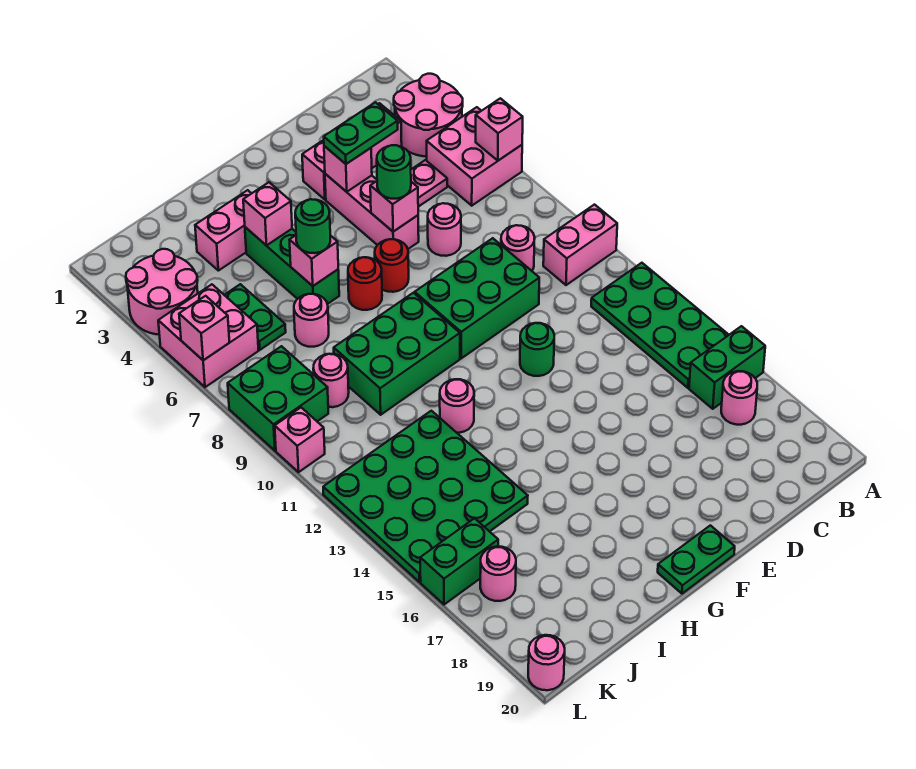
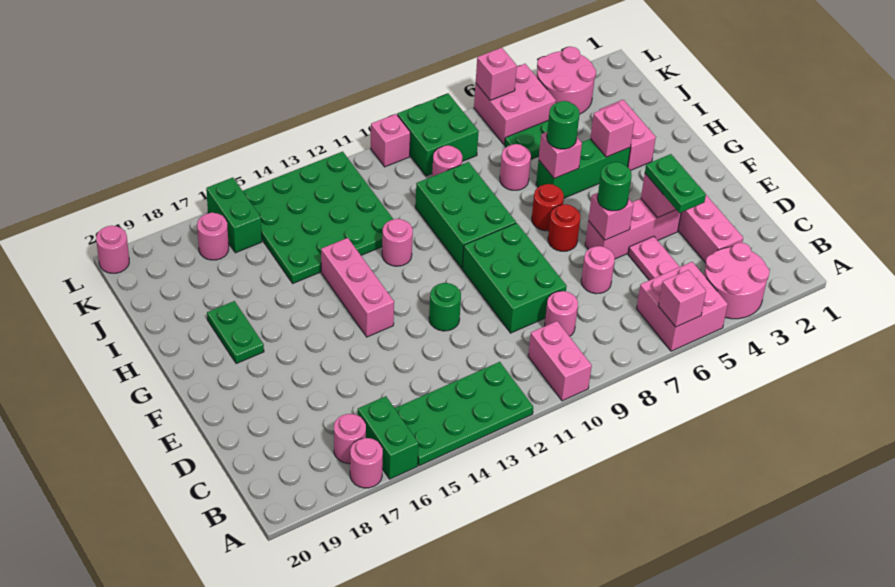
none -> pink round brick A17 level 1
none -> pink brick F14:H14 level 1
green plate F20:G20 level 1 -> green plate G18:H18 level 1

